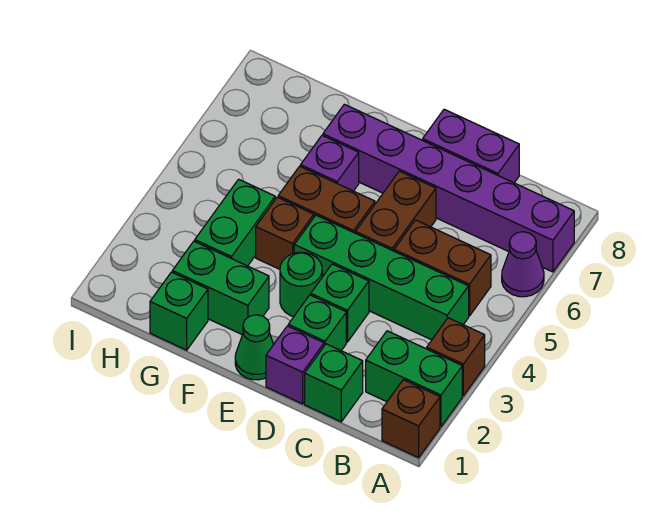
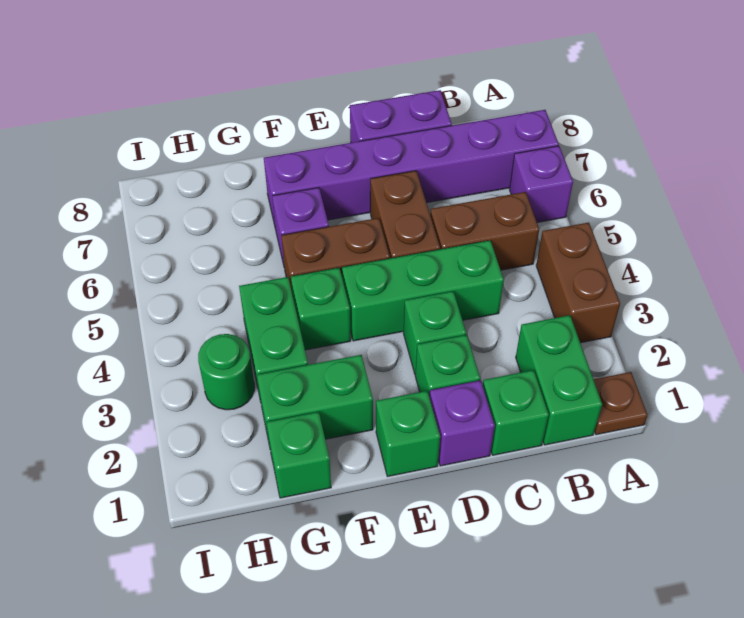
brown brick A1 level 1 -> brown plate A1 level 1
green brick A2:B2 level 1 -> green brick B1:B2 level 1
brown brick A3 level 1 -> brown brick A3:A4 level 1
purple cone A6 level 1 -> purple brick A6 level 1
green brick B4:E4 level 1 -> green brick C4:E4 level 1
green cone E1 level 1 -> green brick E1 level 1
green round brick E3 level 1 -> green round brick H3 level 1
brown brick F4 level 1 -> green brick F4 level 1

